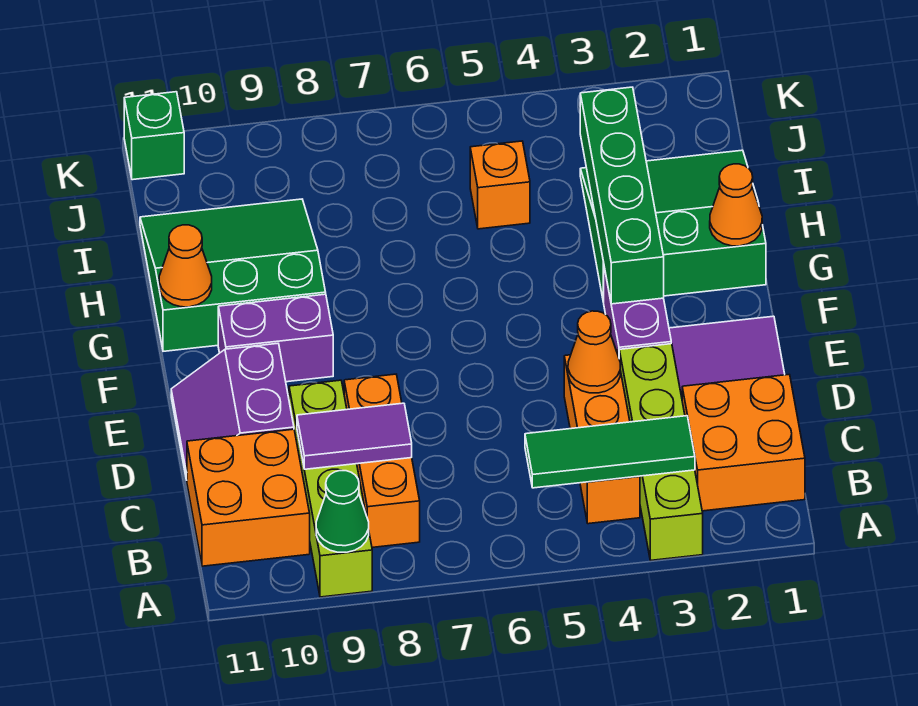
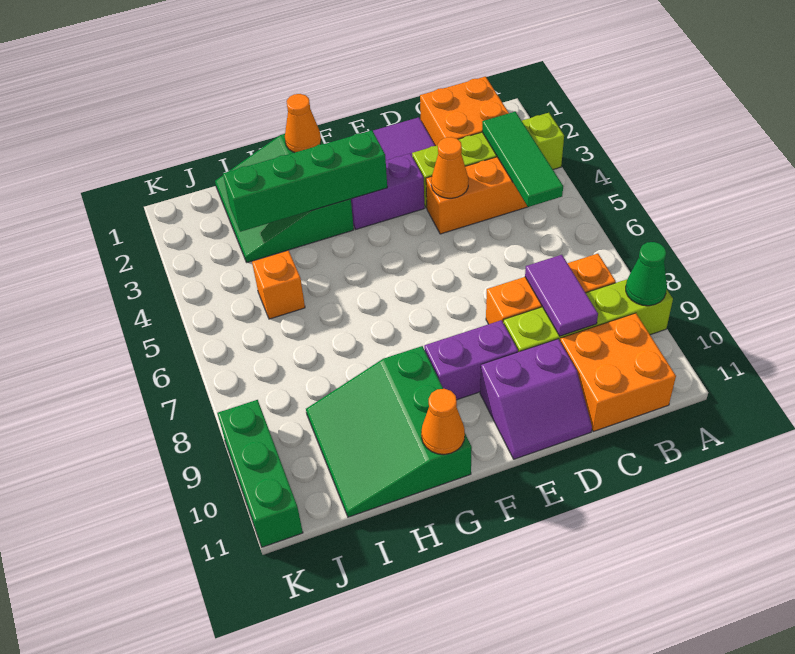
purple brick F9:F10 level 1 -> purple brick E9:F9 level 1
green brick K11 level 1 -> green brick K9:K11 level 1

